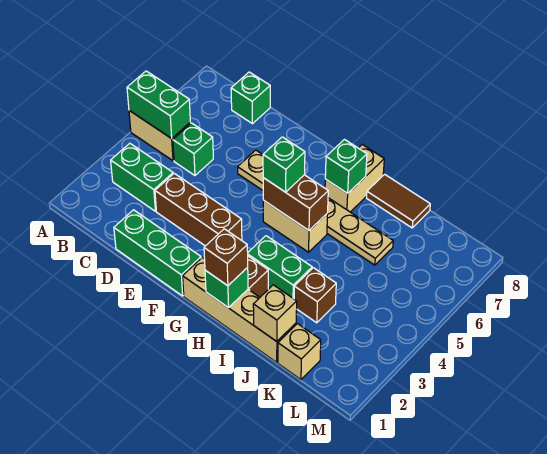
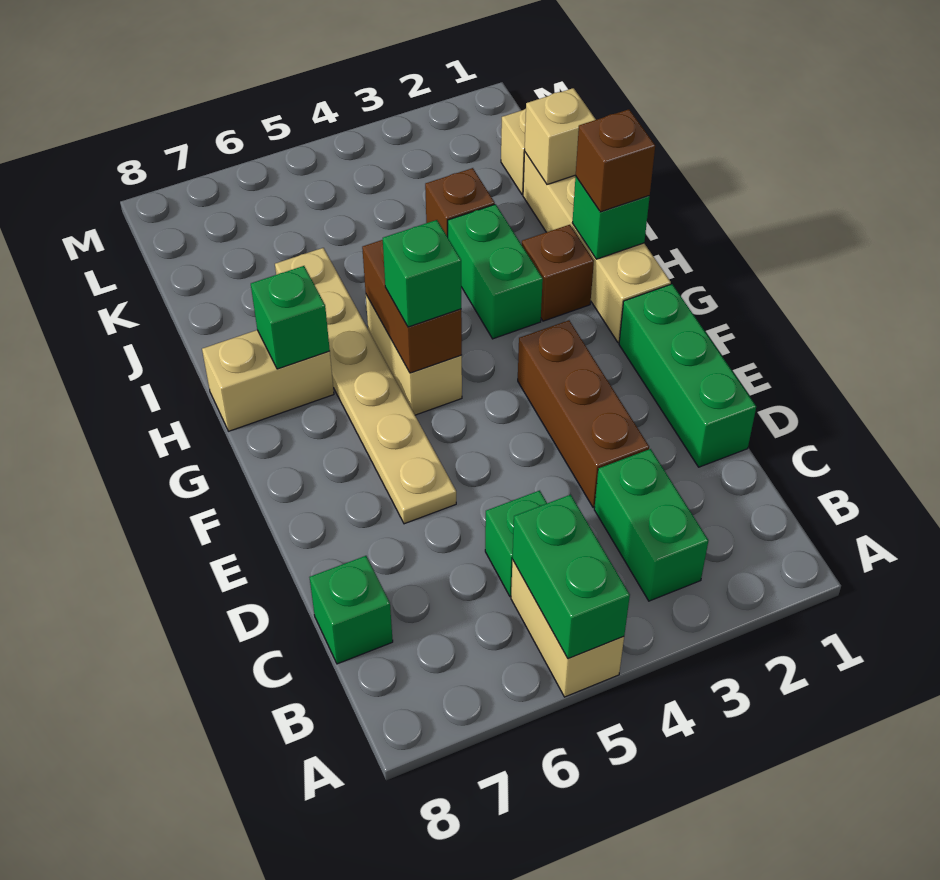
brown tile I8:J8 level 1 -> none

